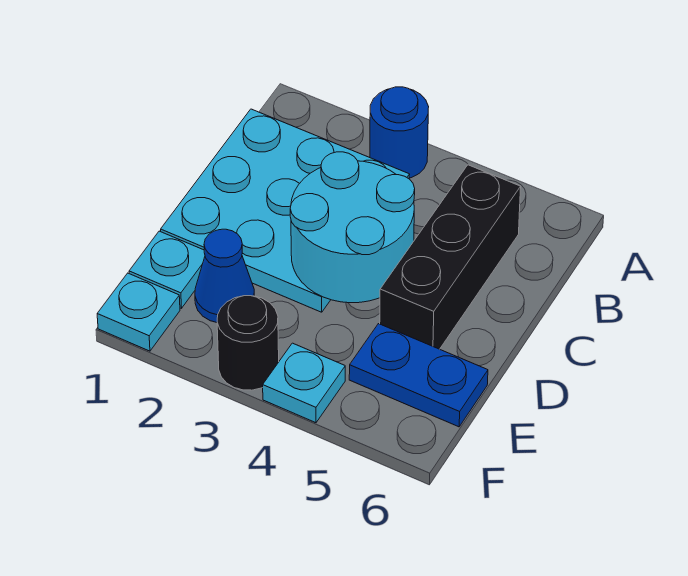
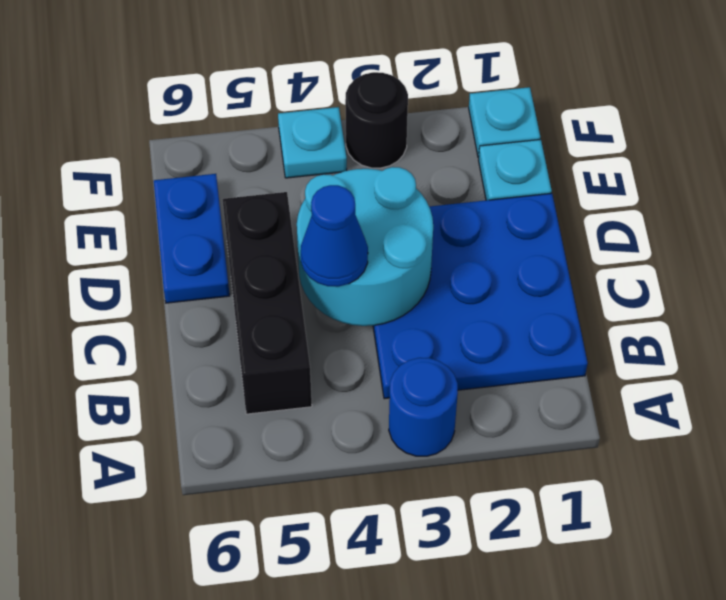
cyan plate B1:D3 level 1 -> blue plate B1:D3 level 1
blue cone E2 level 1 -> blue cone C4 level 3
blue plate E5:E6 level 1 -> blue plate D6:E6 level 1

